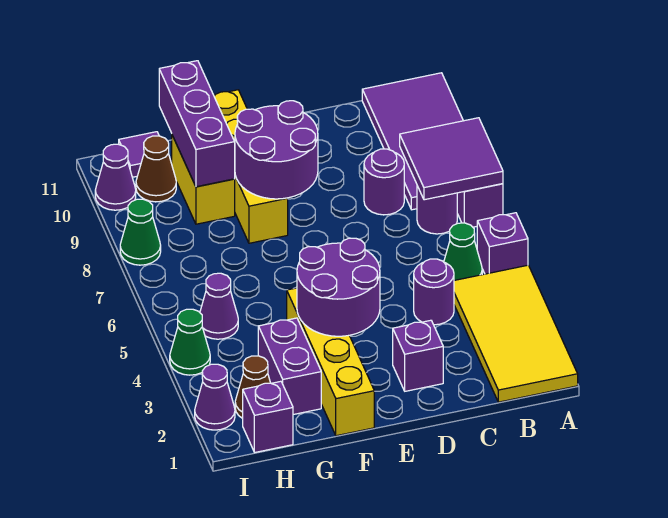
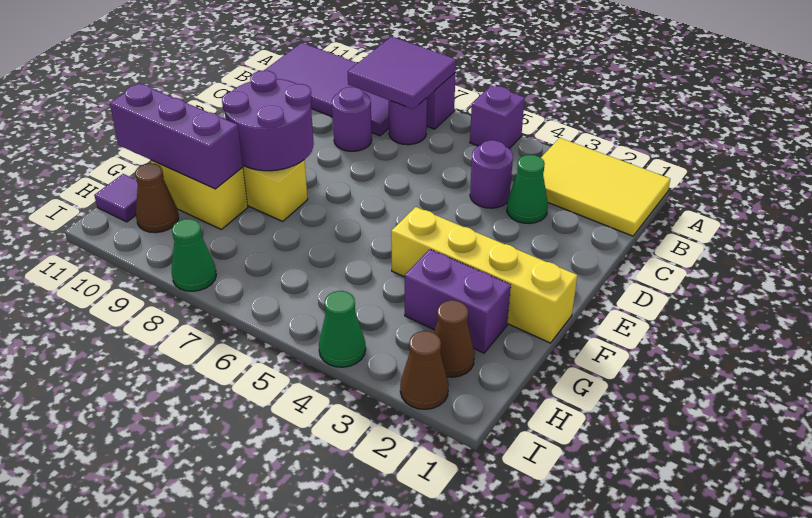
yellow tile A1:B4 level 1 -> yellow tile A1:B3 level 1
green cone B5 level 1 -> green cone C3 level 1
purple brick D2 level 1 -> none
purple round brick E3:F4 level 2 -> none
purple brick H1 level 1 -> none
purple cone H5 level 1 -> none
purple cone I2 level 1 -> brown cone I2 level 1
purple cone I10 level 1 -> none

